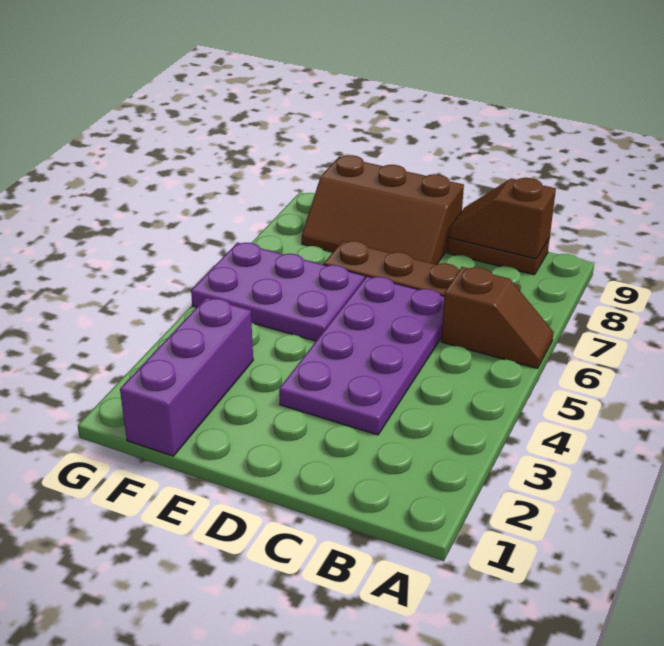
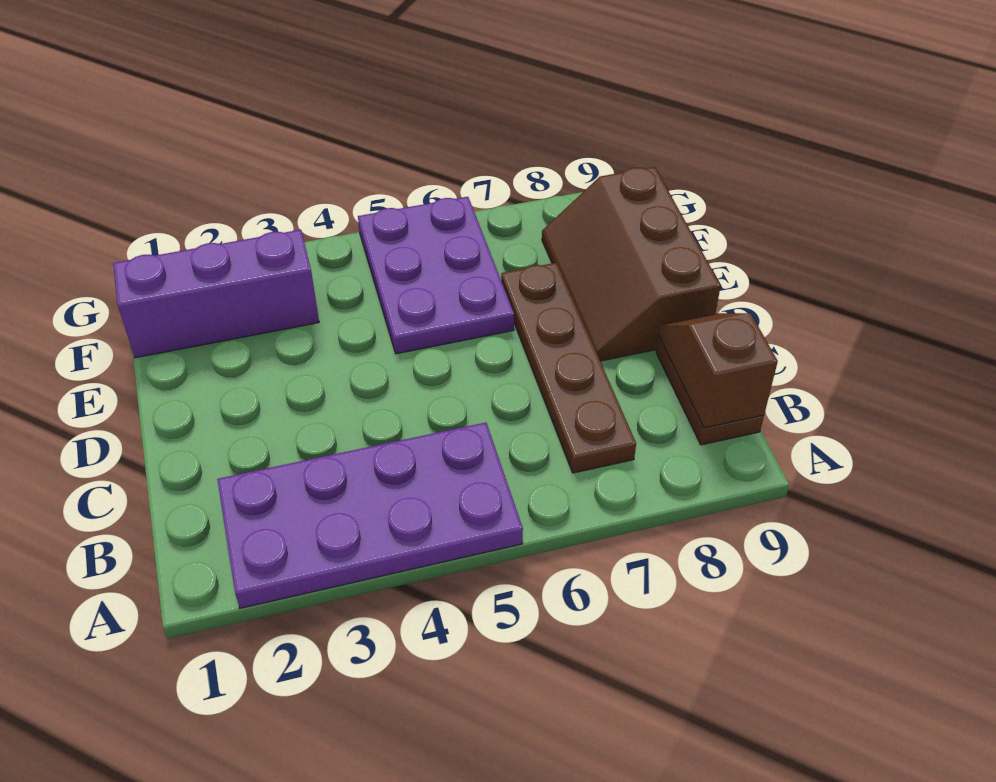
brown slope A6:B6 level 1 top B -> none
purple plate C3:D6 level 1 -> purple plate A2:B5 level 1

